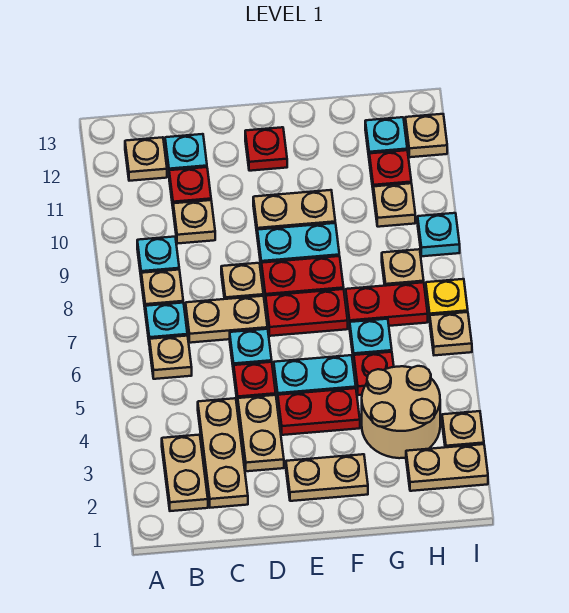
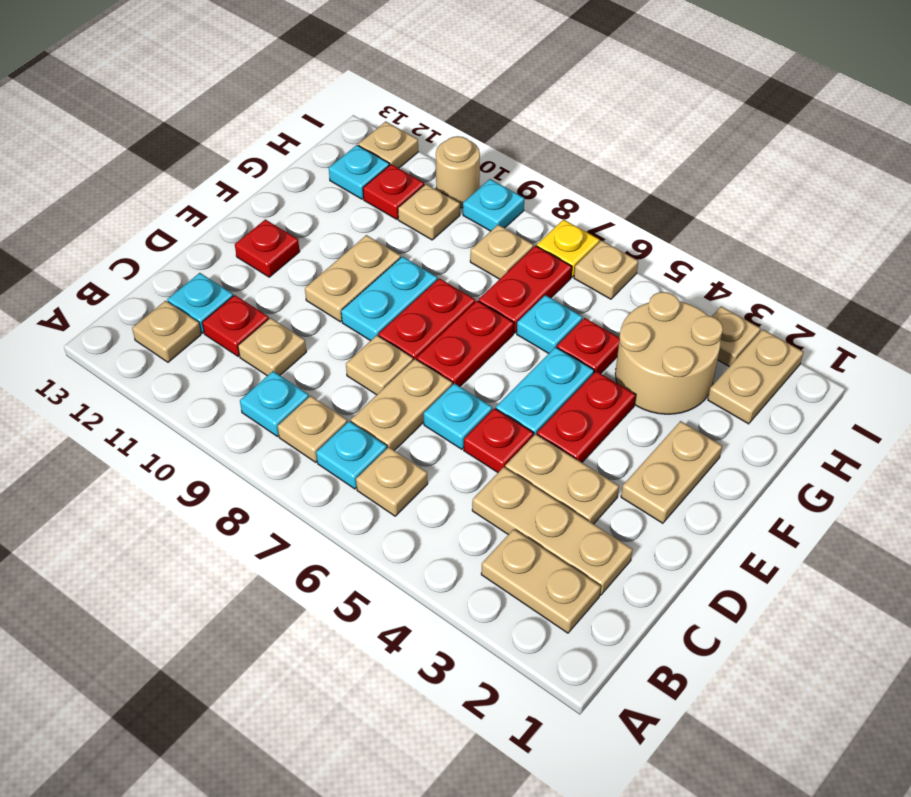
none -> tan round brick I10 level 1

